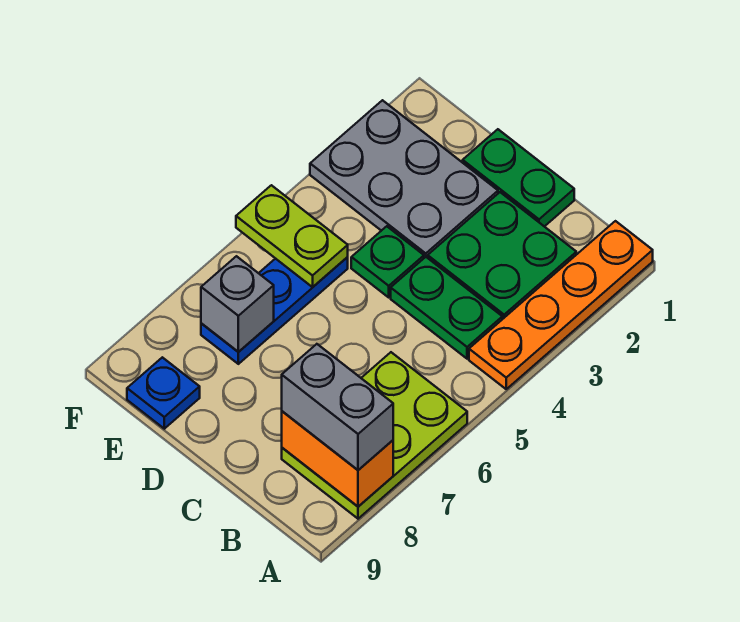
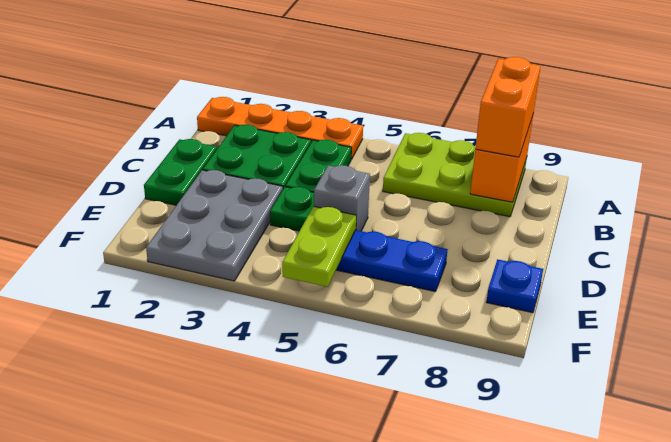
grey brick A8:B8 level 3 -> orange brick A8:B8 level 3
grey brick E7 level 2 -> grey brick D5 level 1

